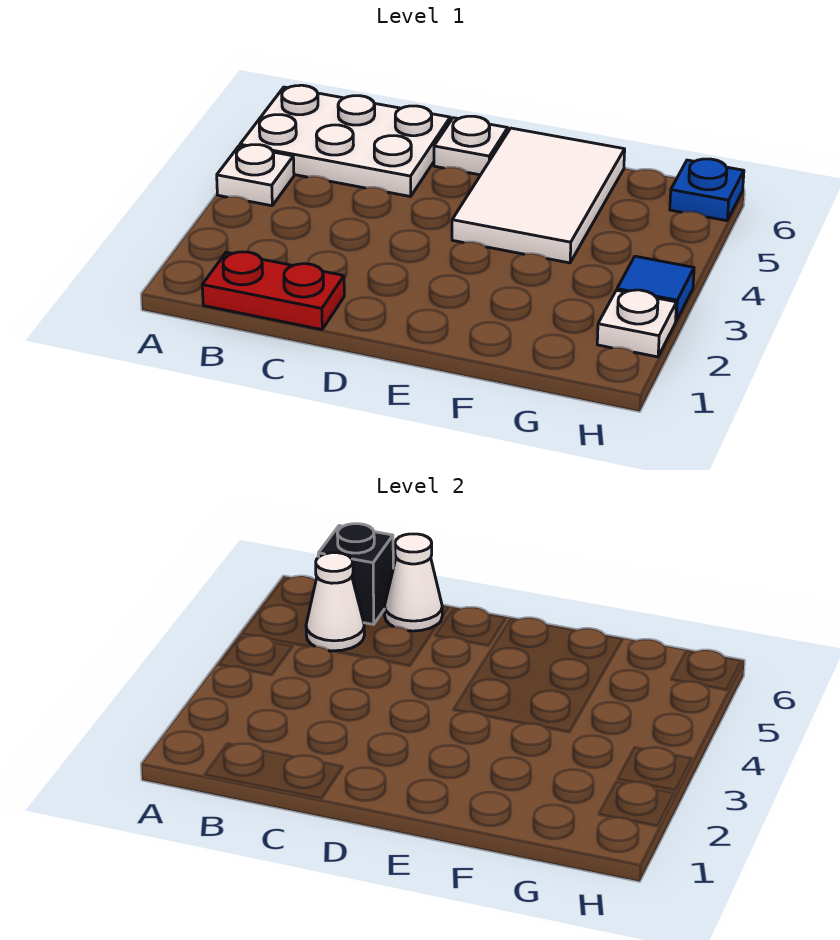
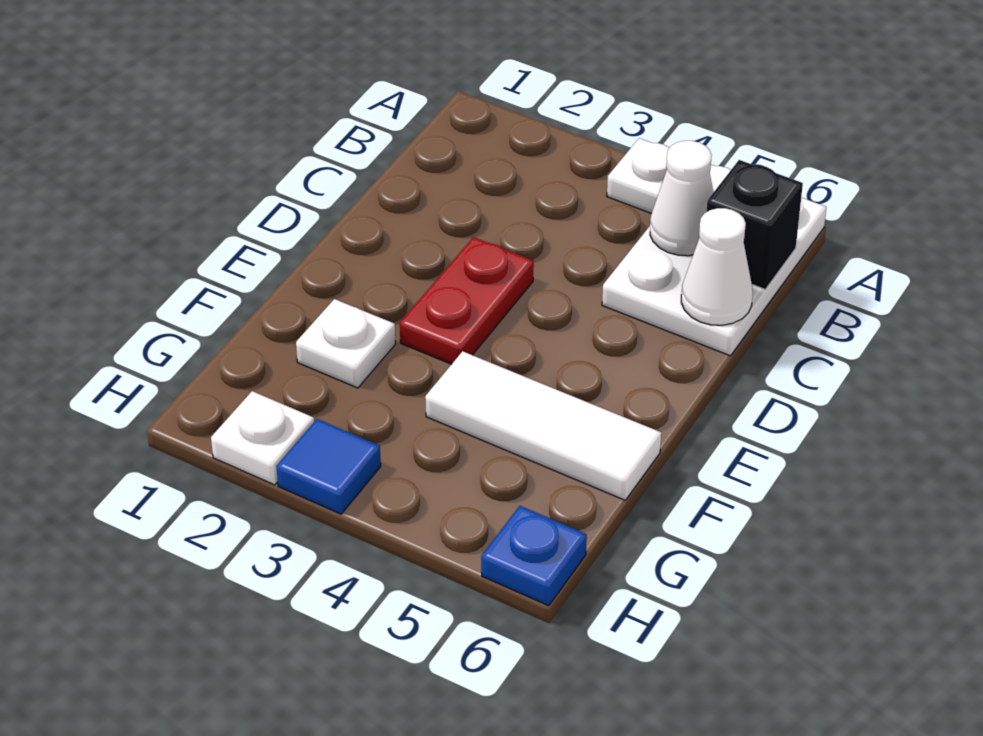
red plate B1:C1 level 1 -> red plate D3:E3 level 1
white plate D6 level 1 -> white plate F2 level 1
white tile E4:F6 level 1 -> white tile F4:F6 level 1

